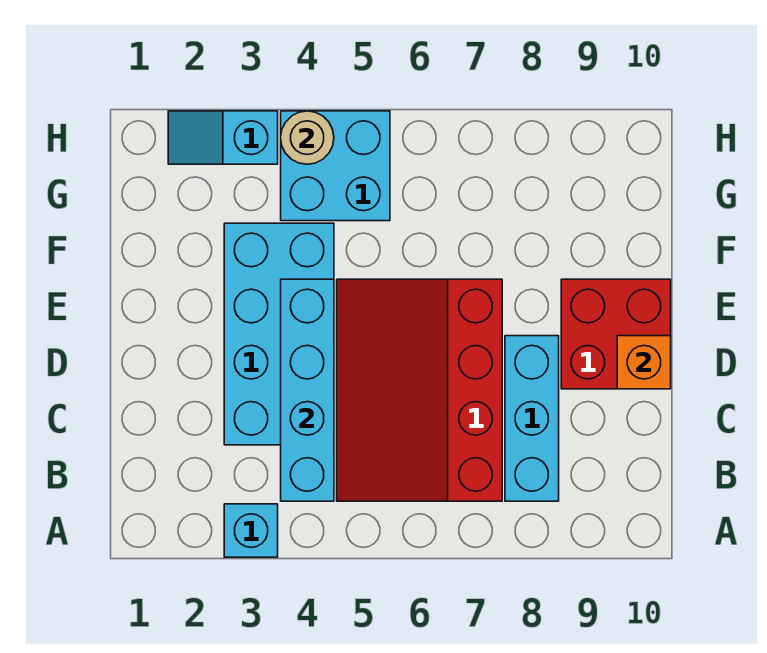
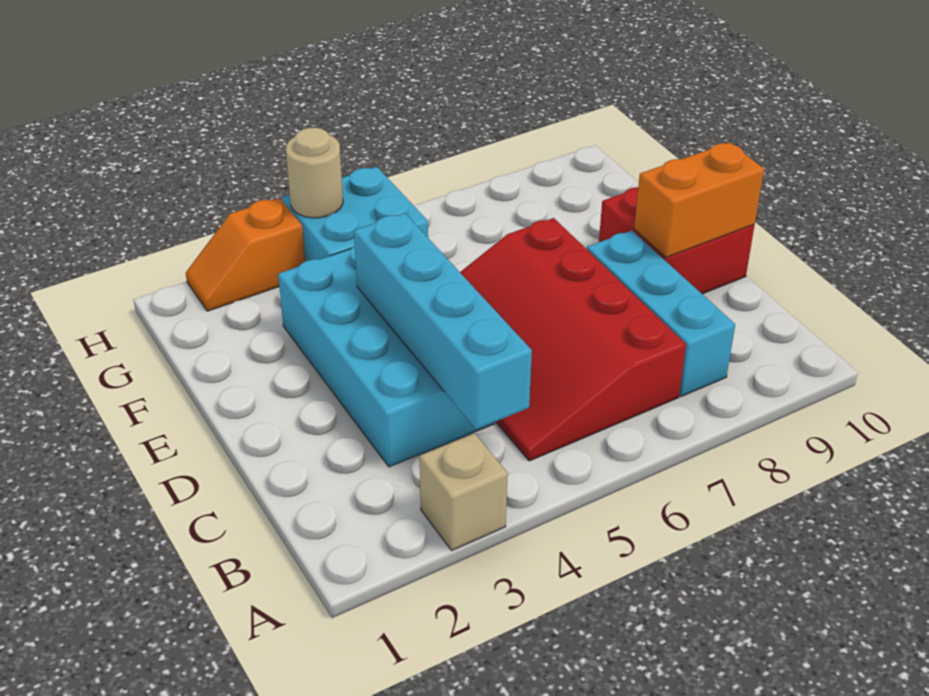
cyan brick A3 level 1 -> tan brick A3 level 1
orange brick D10 level 2 -> orange brick D9:D10 level 2
cyan slope H2:H3 level 1 top 3 -> orange slope H2:H3 level 1 top 3

